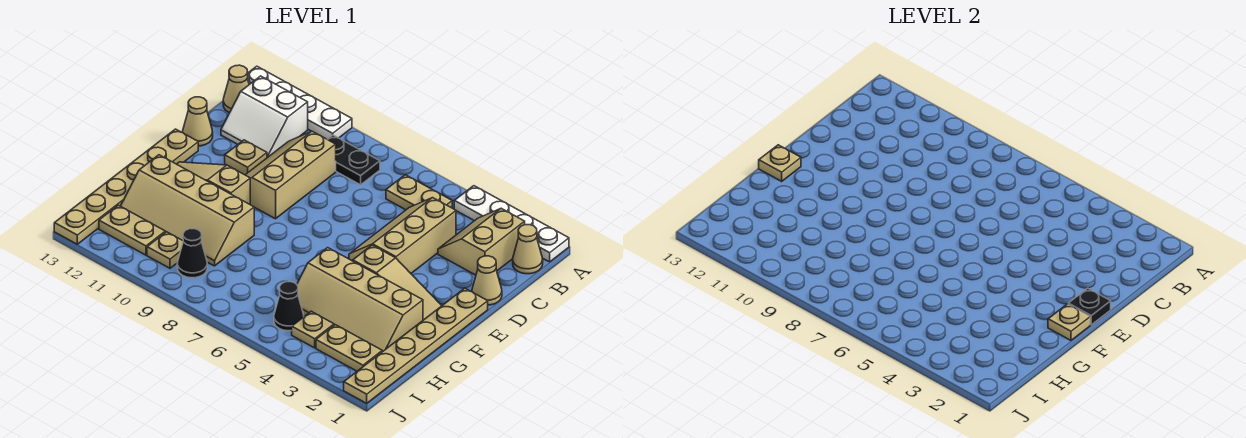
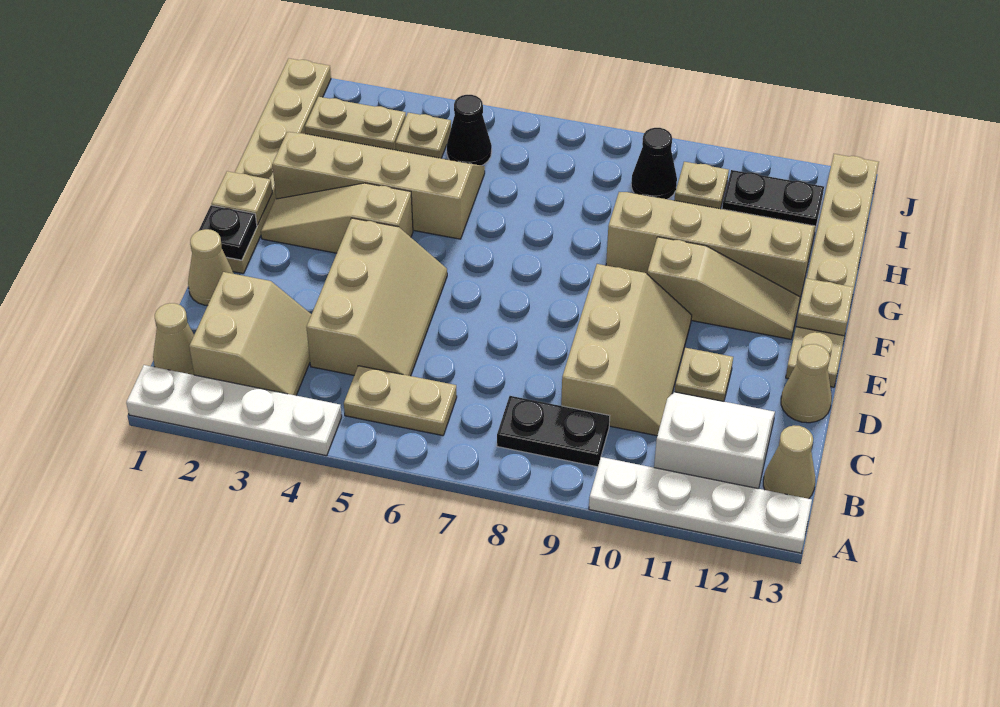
tan plate I11:I12 level 1 -> black plate I11:I12 level 1

